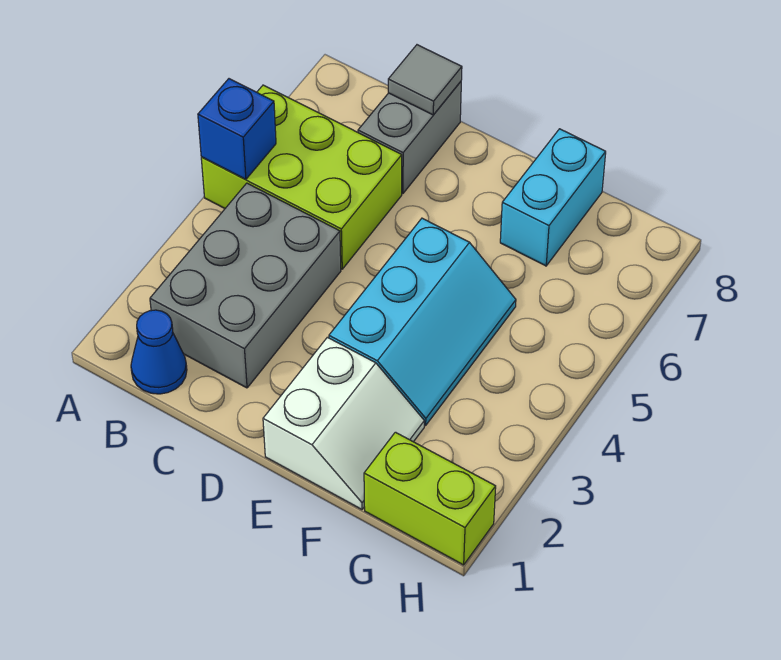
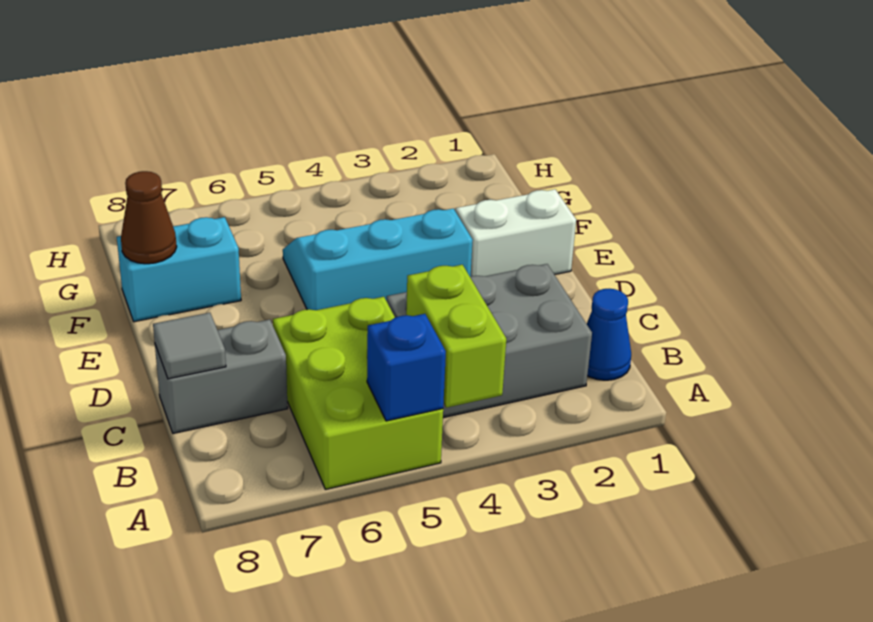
none -> brown cone F8 level 2
lime brick G1:H1 level 1 -> lime brick A4:B4 level 2

